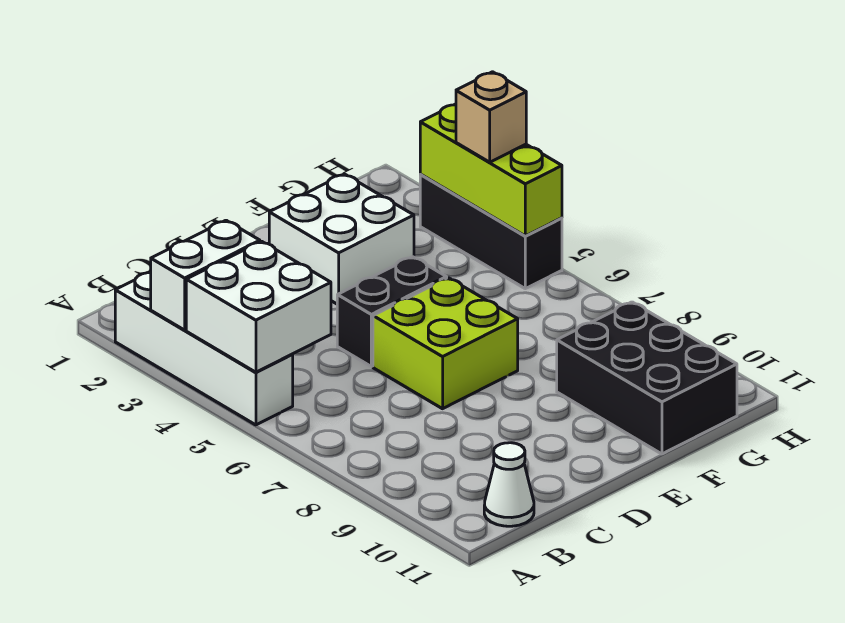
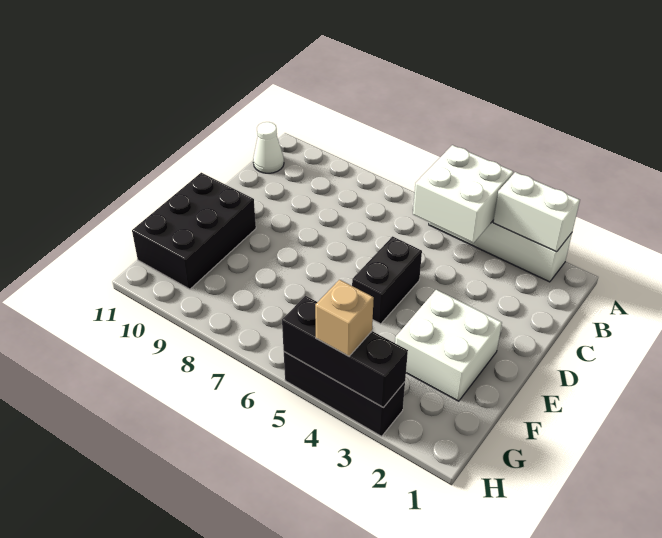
white brick A3:B3 level 2 -> white brick A2:A3 level 2
lime brick D6:E7 level 1 -> none
black brick F9:G11 level 1 -> black brick E10:G11 level 1
lime brick H3:H5 level 2 -> black brick H3:H5 level 2

